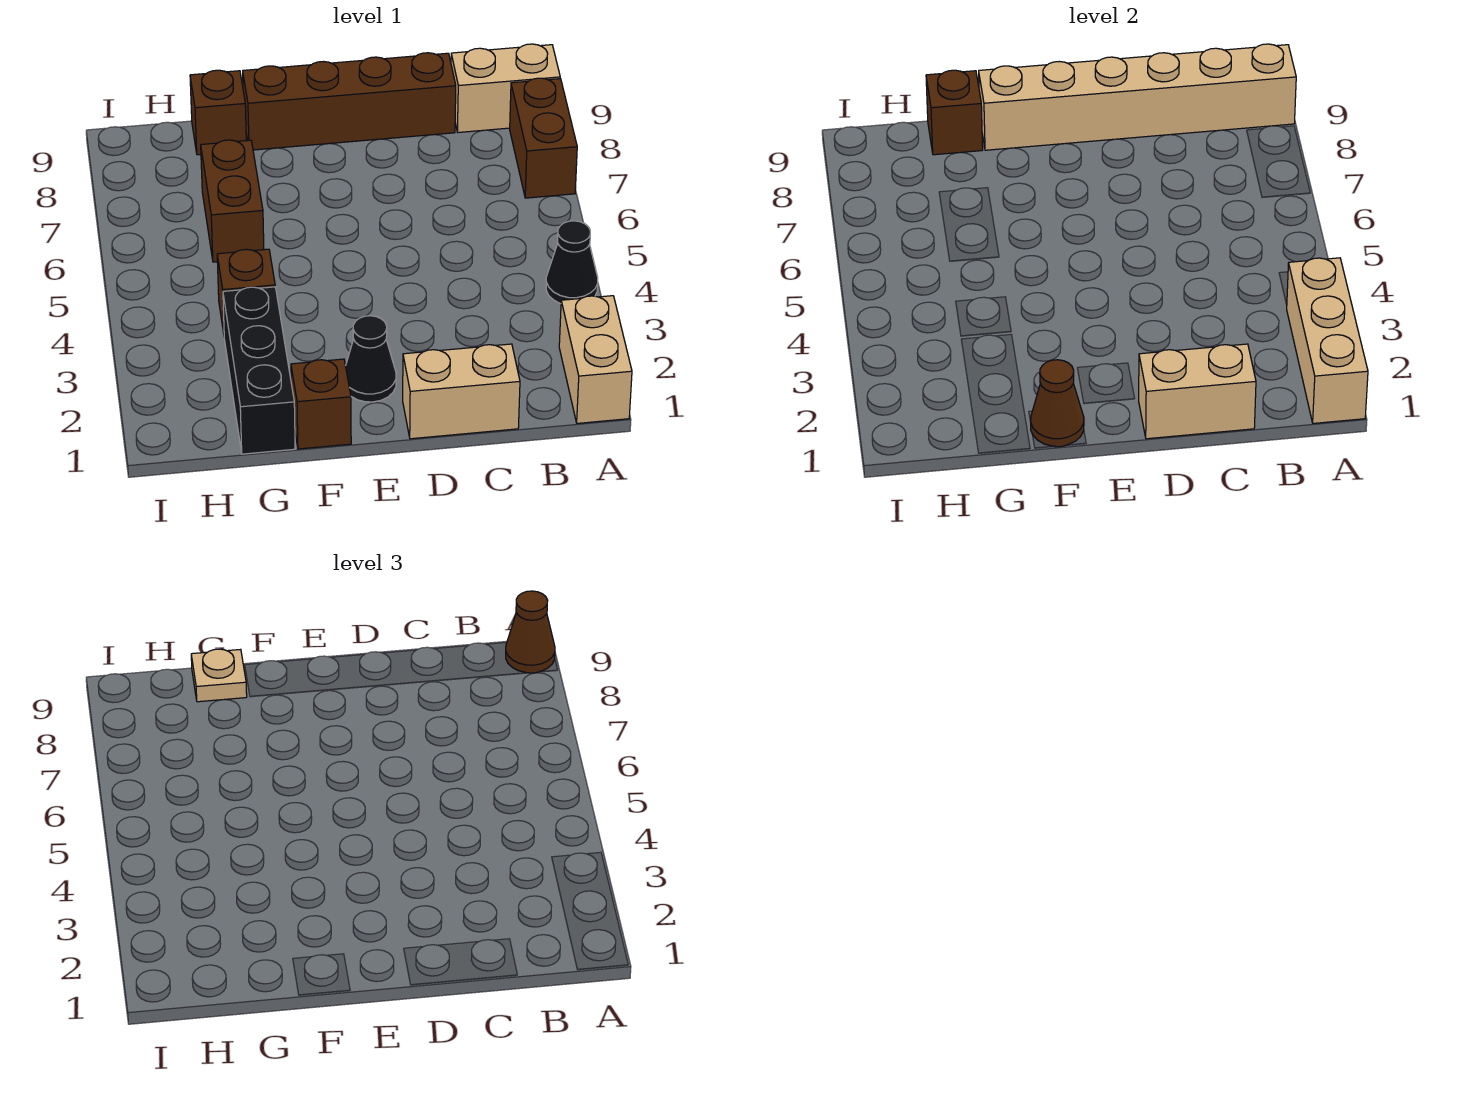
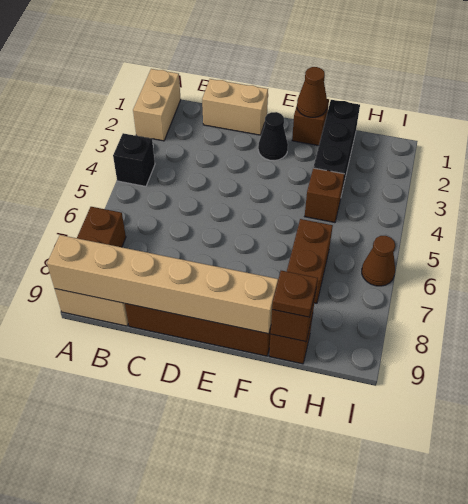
tan brick A1:A3 level 2 -> none
black cone A4 level 1 -> black brick A4 level 1
brown cone A9 level 3 -> brown cone I6 level 1
tan brick C1:D1 level 2 -> none
tan plate G9 level 3 -> brown plate G9 level 3

